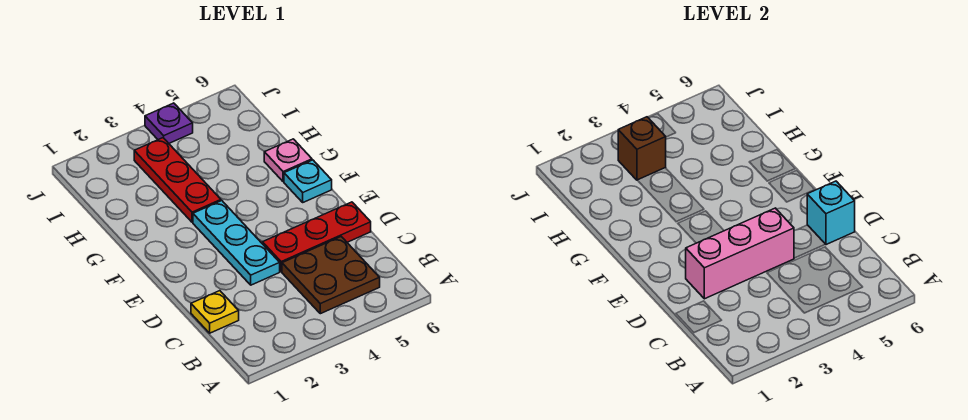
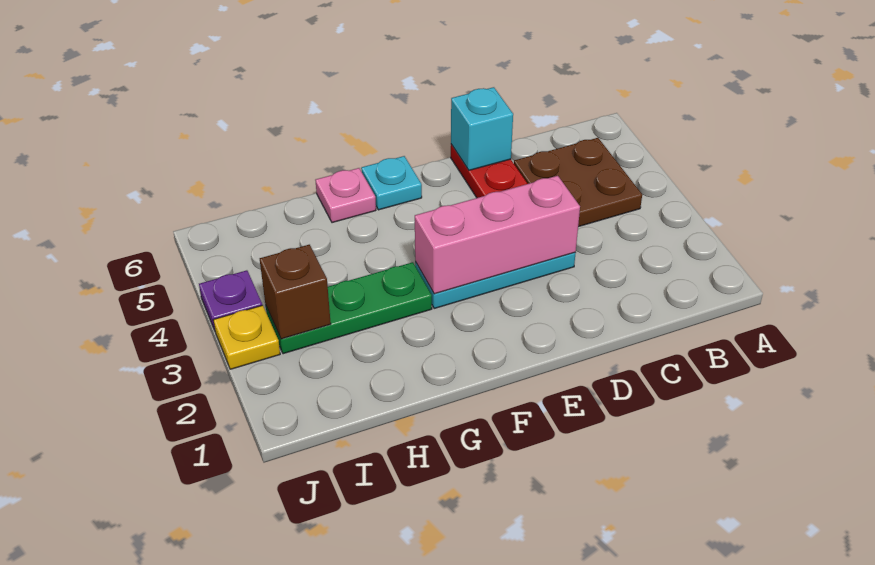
yellow plate C1 level 1 -> yellow plate J3 level 1
pink brick D2:D4 level 2 -> pink brick D3:F3 level 2
red plate G3:I3 level 1 -> green plate G3:I3 level 1

